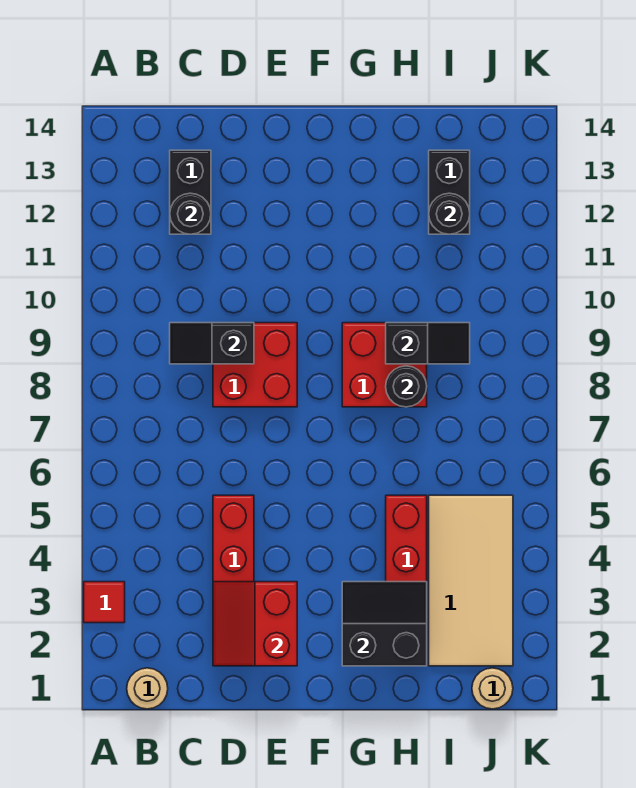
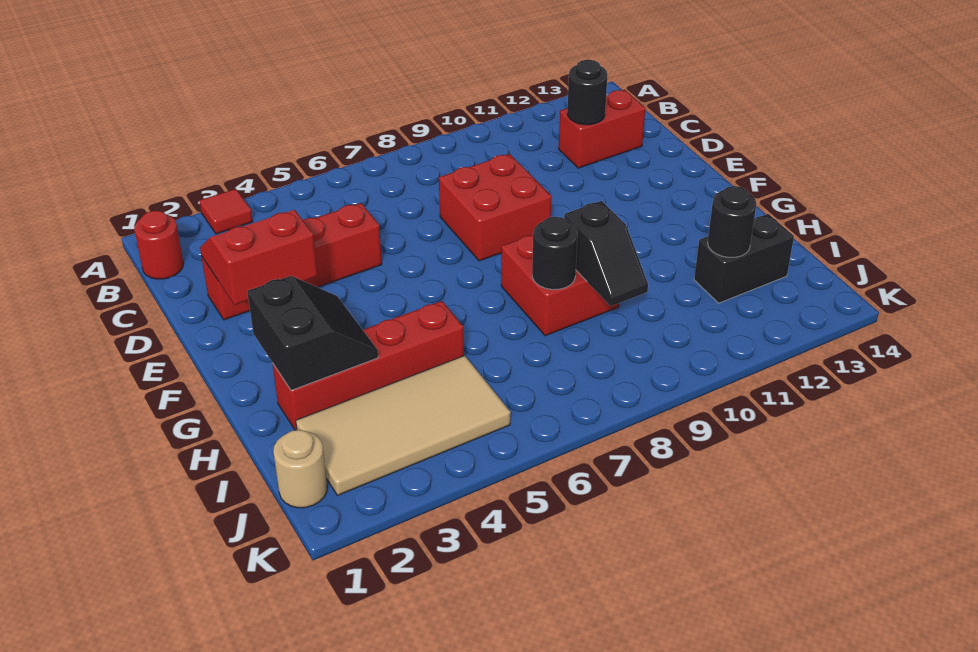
tan round brick B1 level 1 -> red round brick B1 level 1
black slope C9:D9 level 2 top D -> none
black brick C12:C13 level 1 -> red brick C12:C13 level 1

